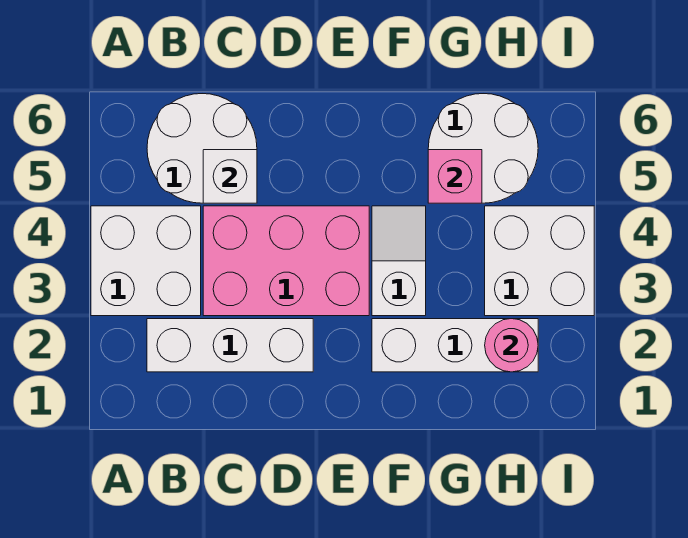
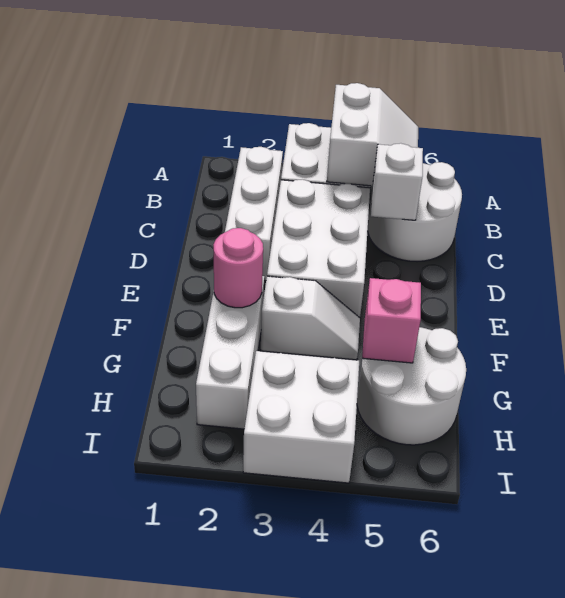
none -> white slope A4:B5 level 2 top 4
pink brick C3:E4 level 1 -> white brick C3:E4 level 1
pink round brick H2 level 2 -> pink round brick F2 level 2

